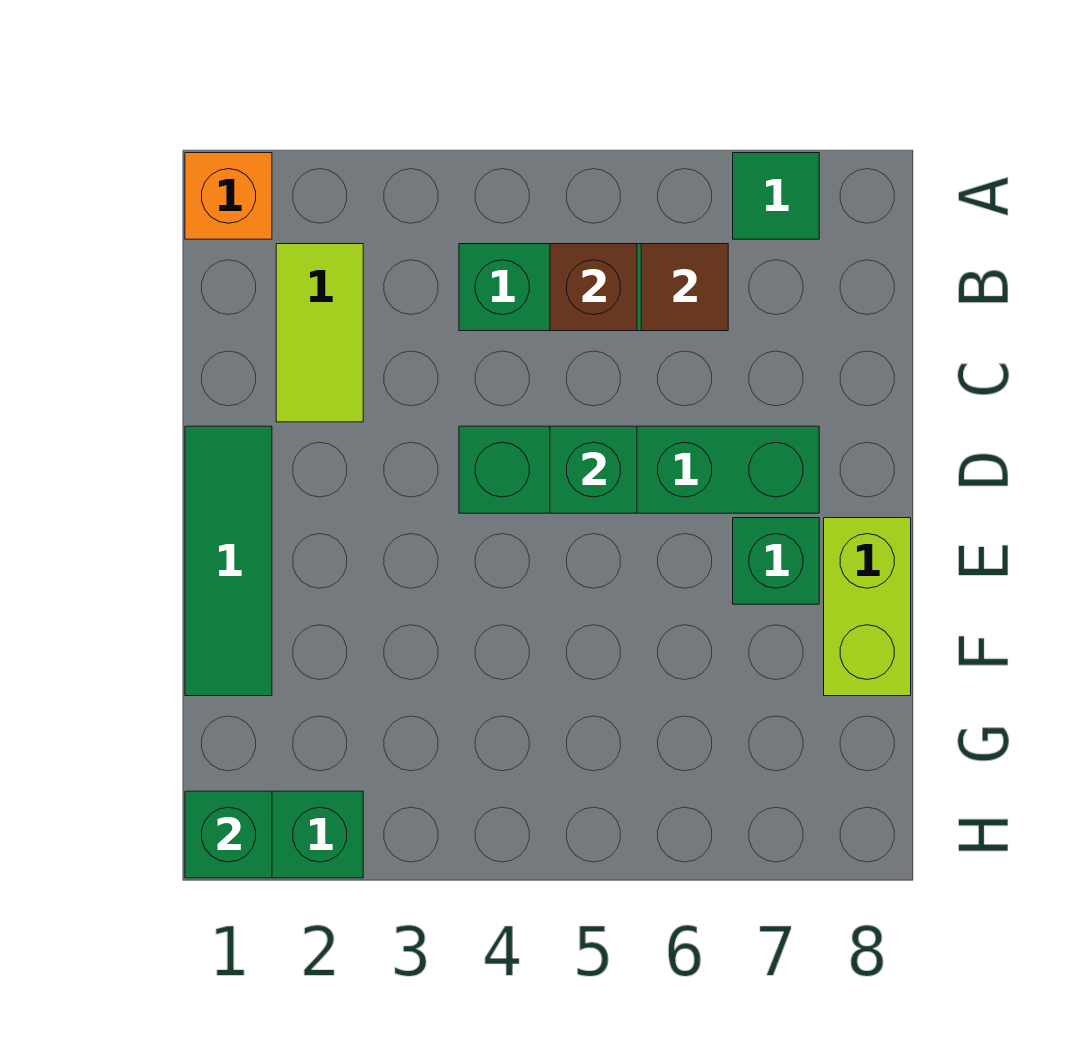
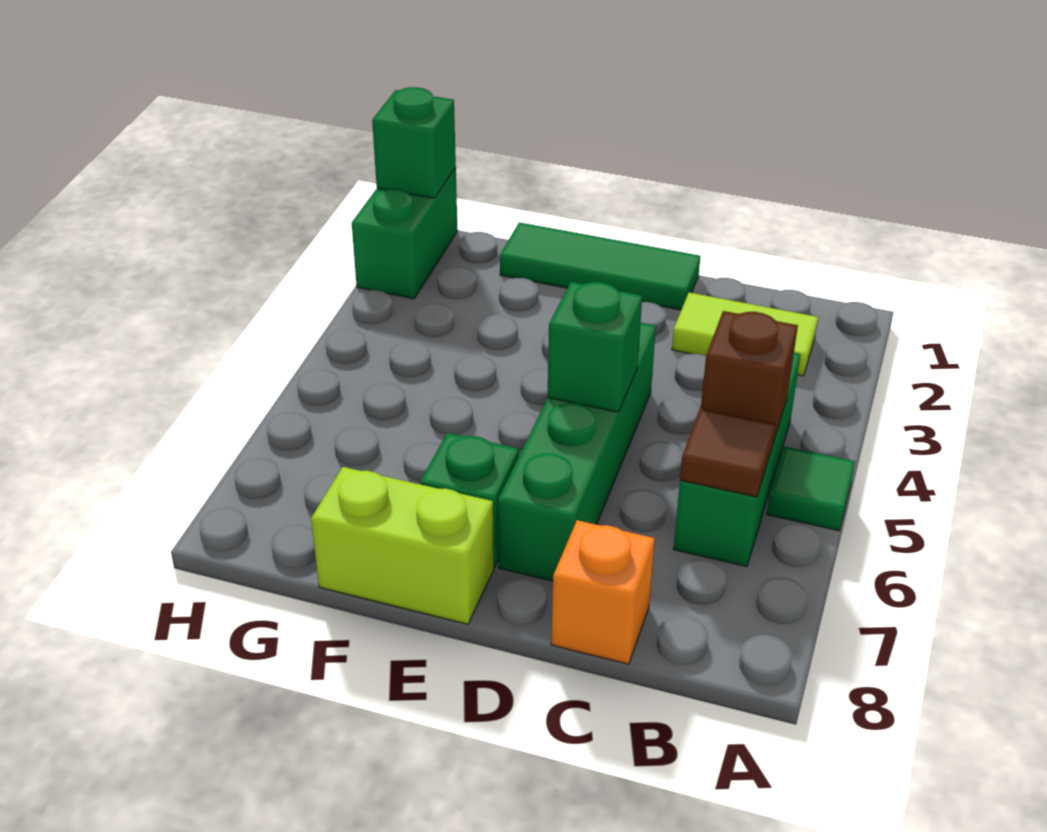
orange brick A1 level 1 -> orange brick C8 level 1
green tile A7 level 1 -> green tile A5 level 1

